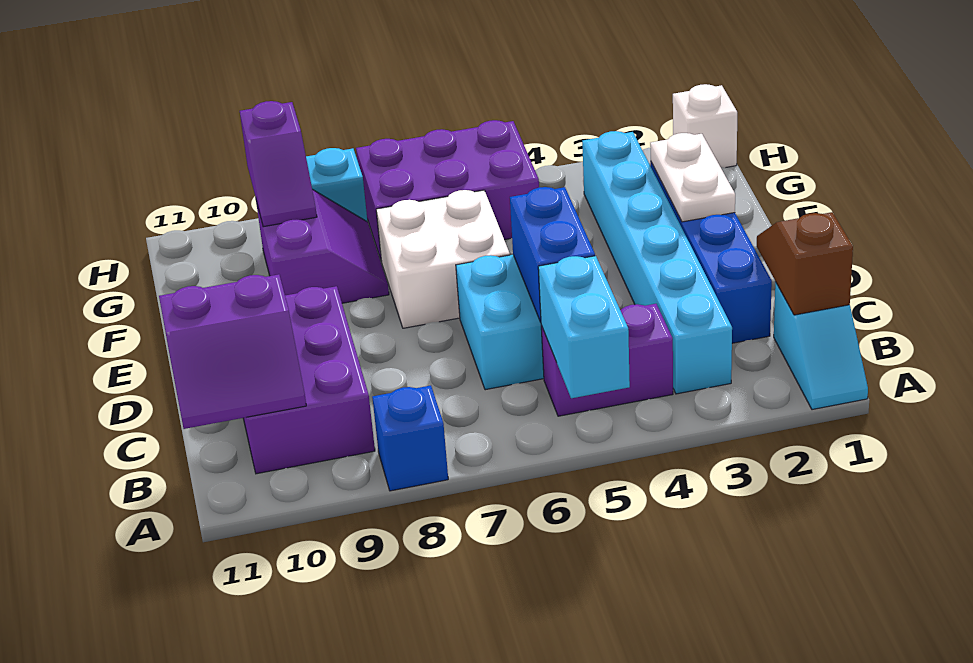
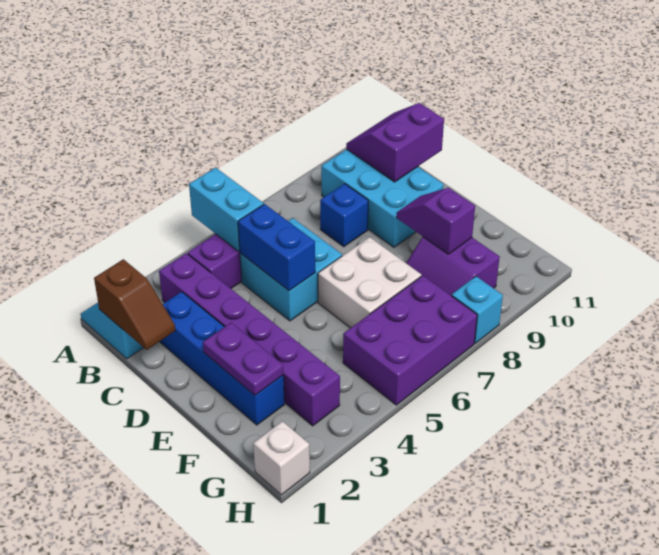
blue brick A8 level 1 -> blue brick C8 level 1
cyan brick B3:G3 level 1 -> purple brick B3:G3 level 1
purple brick B9:D10 level 1 -> cyan brick B9:D10 level 1
white plate E2:F2 level 2 -> purple plate E2:F2 level 2
purple slope G9:H9 level 2 top H -> purple slope E9:F9 level 2 top F

